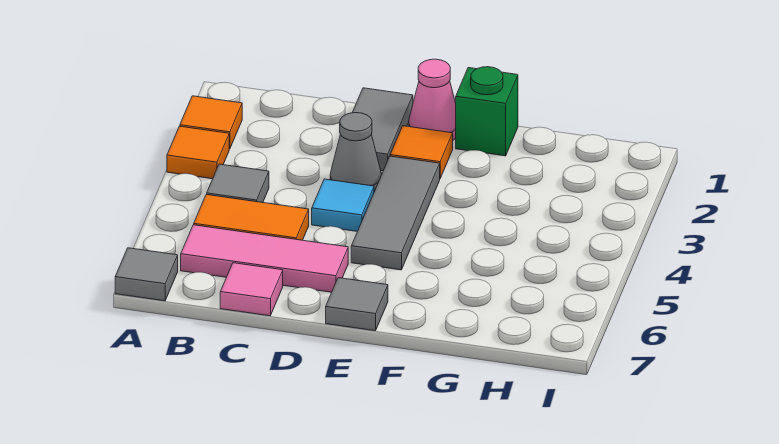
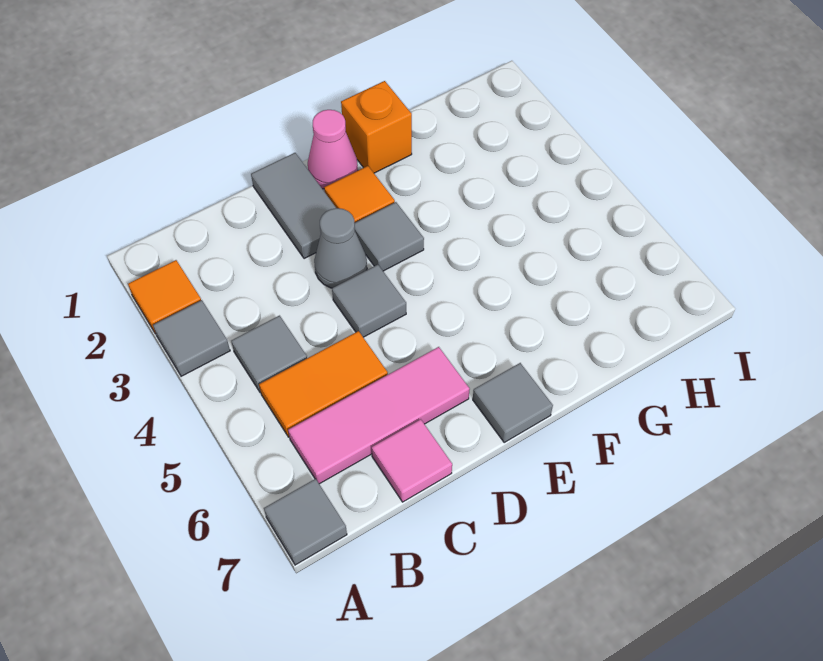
orange tile A3 level 1 -> grey tile A3 level 1
cyan tile D4 level 1 -> grey tile D4 level 1
grey tile E3:E5 level 1 -> grey tile E3 level 1
green brick F1 level 1 -> orange brick F1 level 1

